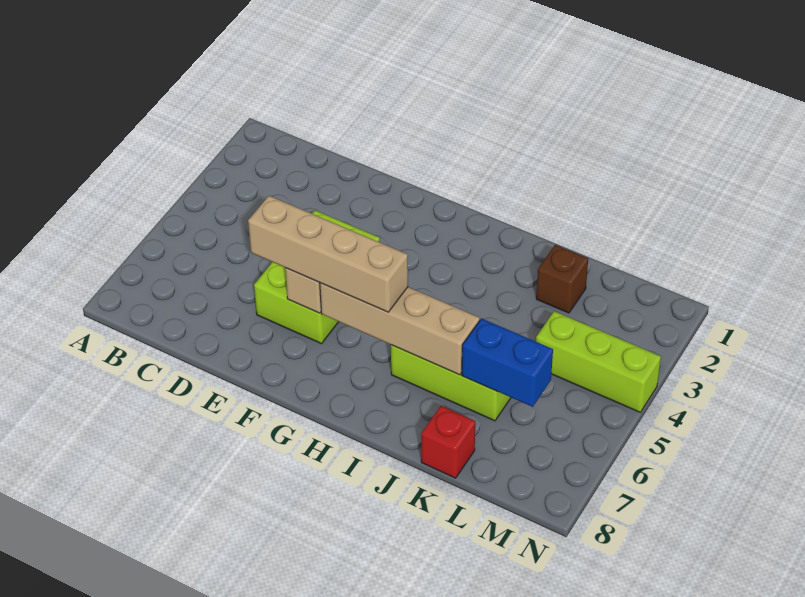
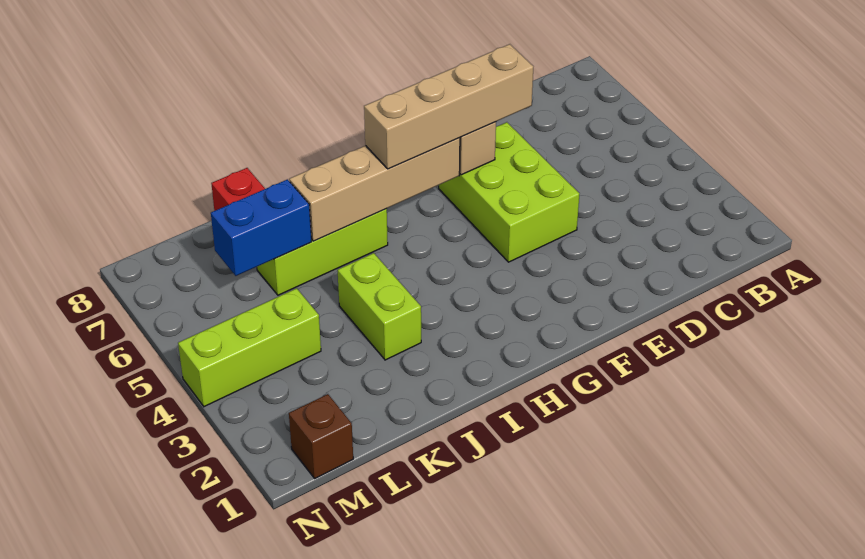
none -> lime brick J3:J4 level 1
brown brick K2 level 1 -> brown brick M1 level 1

